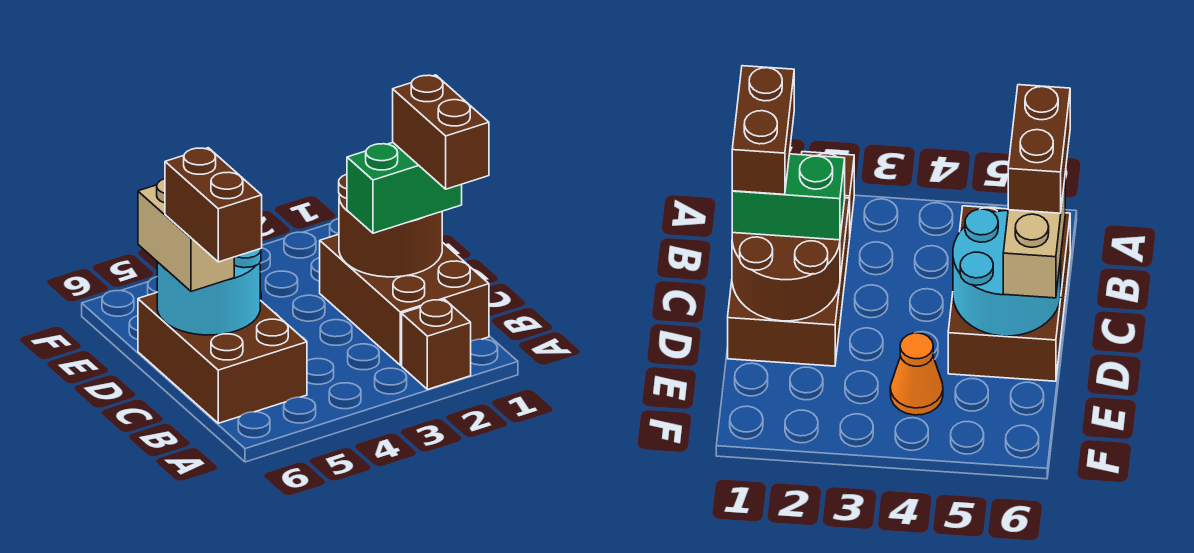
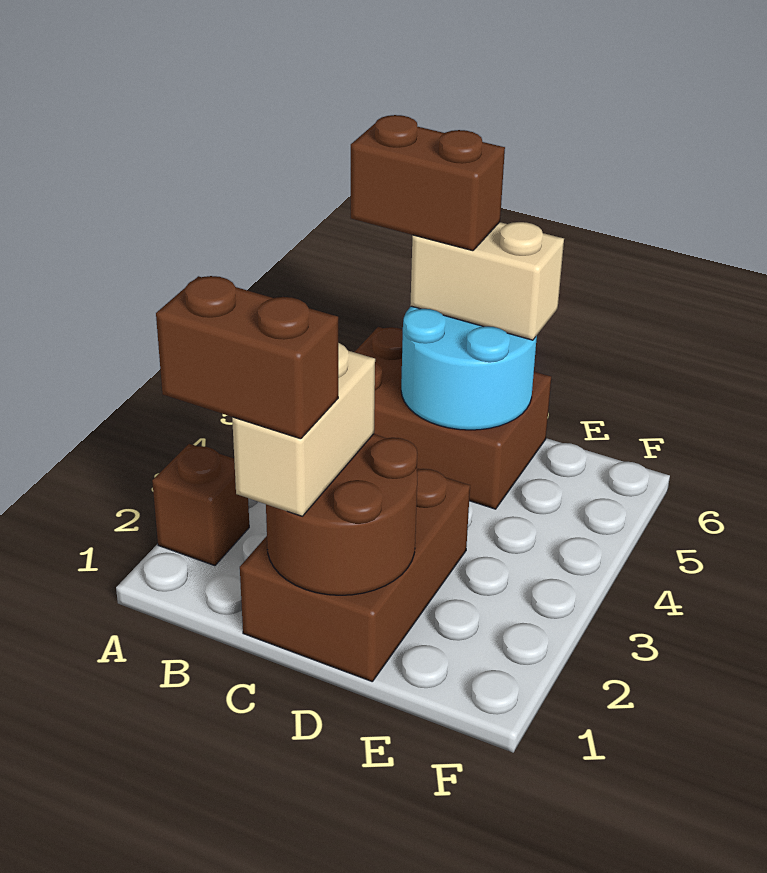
brown brick B1:D2 level 1 -> brown brick C1:D3 level 1
green brick C1:C2 level 3 -> tan brick C1:C2 level 3
orange cone E4 level 1 -> none

